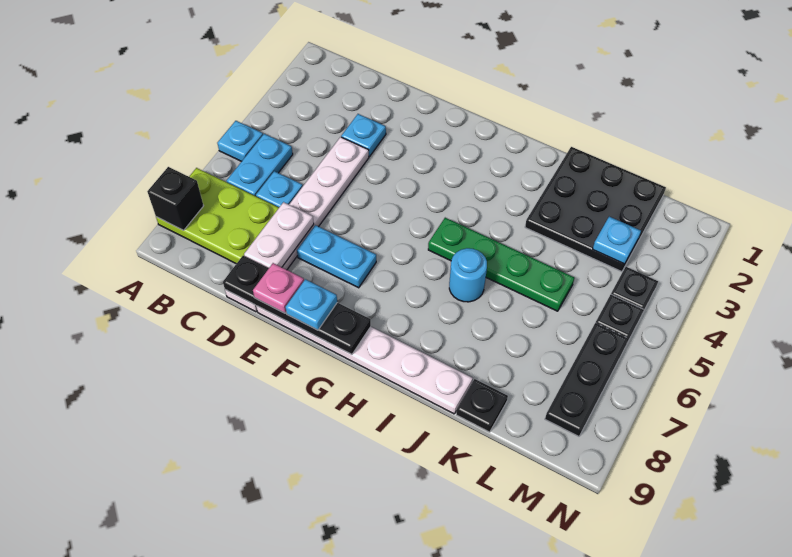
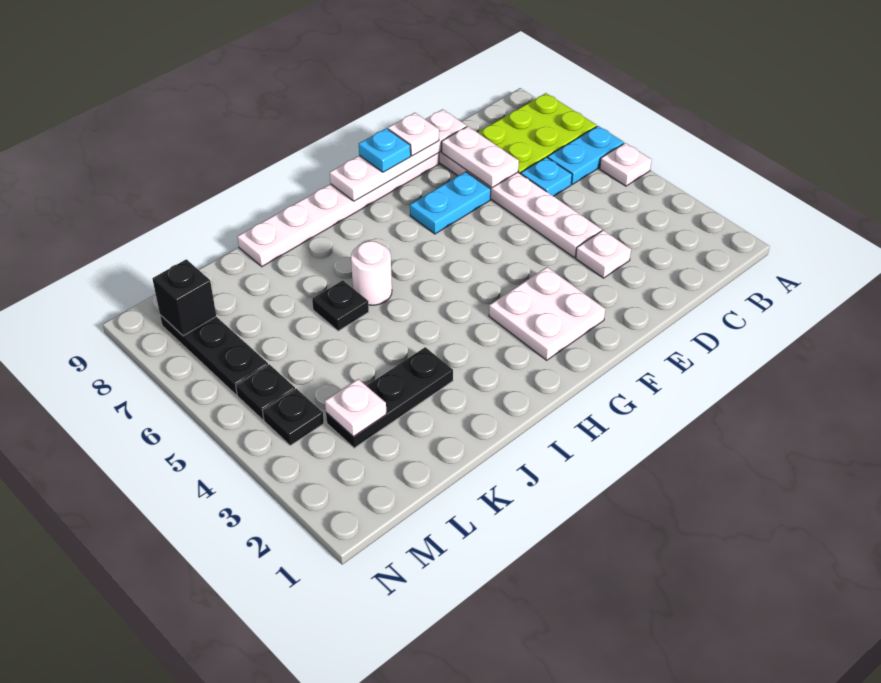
cyan plate A5 level 1 -> white plate A5 level 1
black brick A8 level 2 -> black brick M8 level 2
cyan plate B5:B6 level 1 -> cyan plate A6:B6 level 1
cyan plate D3 level 1 -> white plate D3 level 1
black plate D9:G9 level 2 -> white plate D9:G9 level 2
pink plate E9 level 3 -> white plate E9 level 3
none -> white plate F2:G3 level 1
green plate H5:K5 level 1 -> none
cyan round brick I6 level 1 -> white round brick I6 level 1
black plate J1:L3 level 1 -> black plate J3:L3 level 1
black plate K9 level 1 -> black plate J6 level 1
cyan plate L3 level 2 -> white plate L3 level 2

